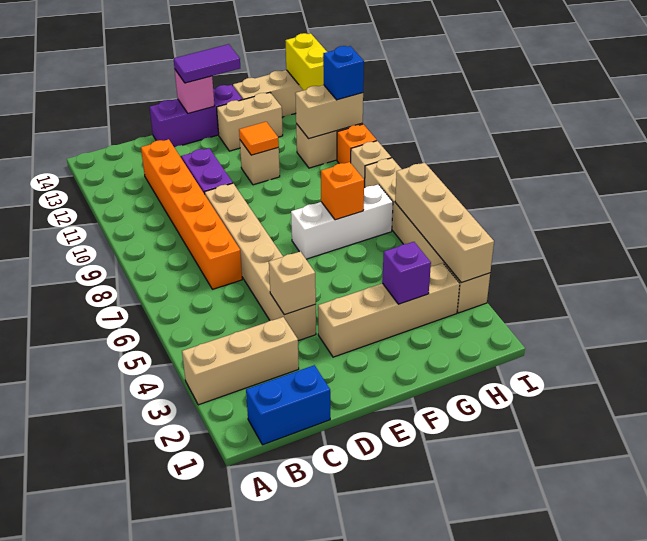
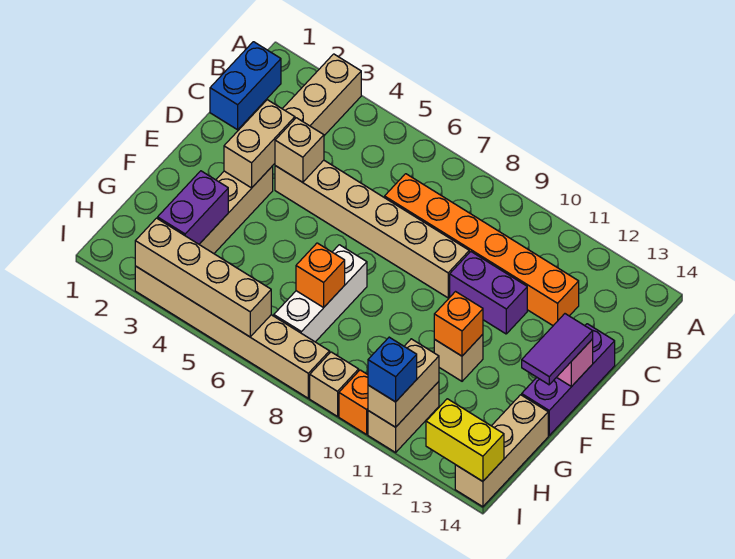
orange tile F11 level 2 -> orange brick F11 level 2
tan brick F13:G13 level 1 -> tan brick D3:E3 level 2
purple brick G3 level 2 -> purple brick G3:H3 level 2

